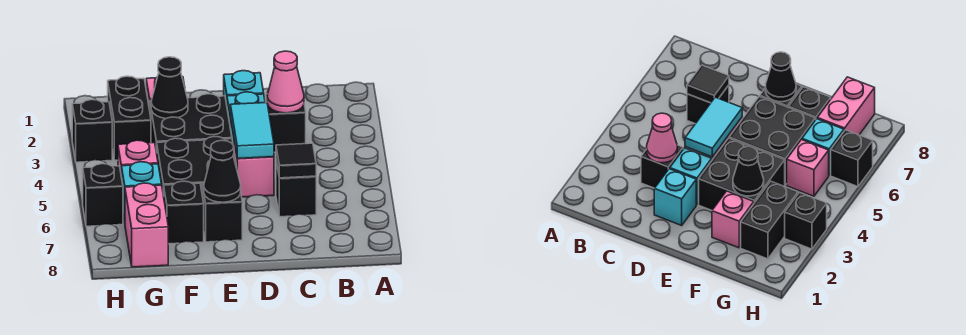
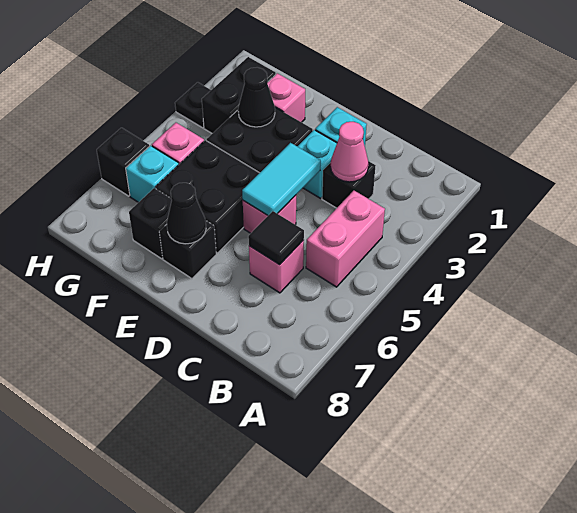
black brick C6 level 1 -> pink brick C6 level 1
pink brick G7:G8 level 1 -> pink brick B4:B5 level 1
black brick H3 level 1 -> black plate H3 level 1

